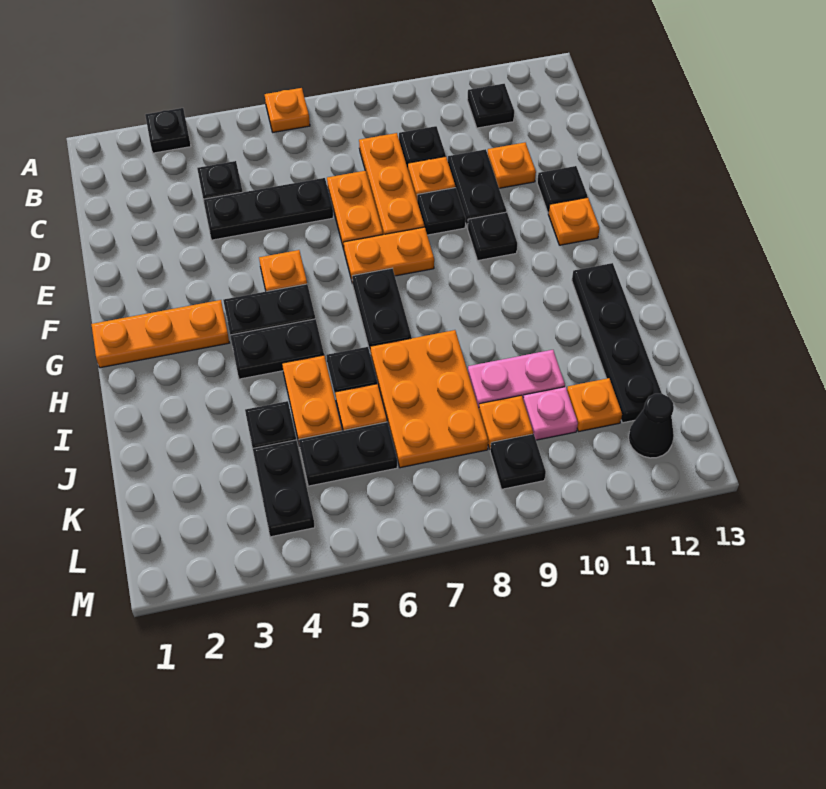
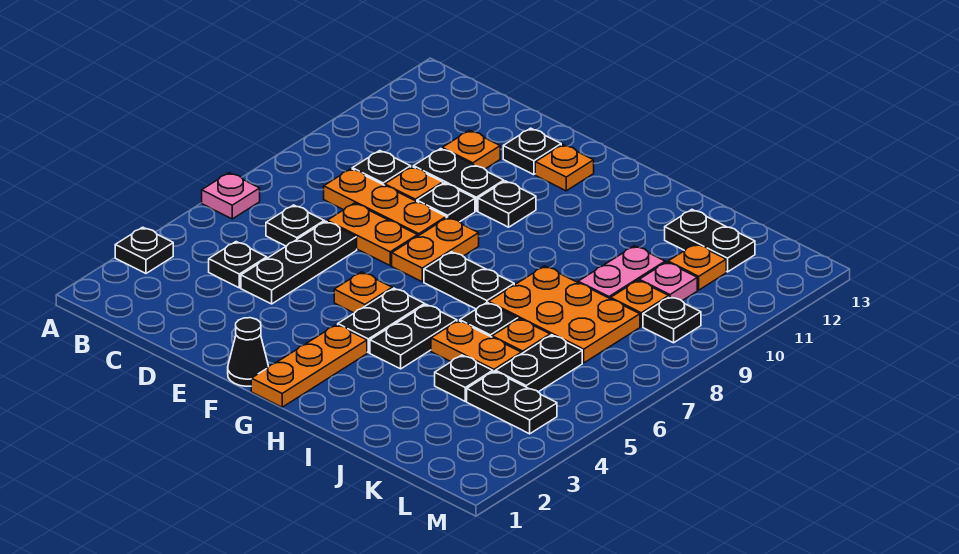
orange plate A6 level 1 -> pink plate A6 level 1
black plate B11 level 1 -> black plate C6 level 1
black plate H12:K12 level 1 -> black plate J12:K12 level 1
black cone L12 level 1 -> black cone F1 level 1

